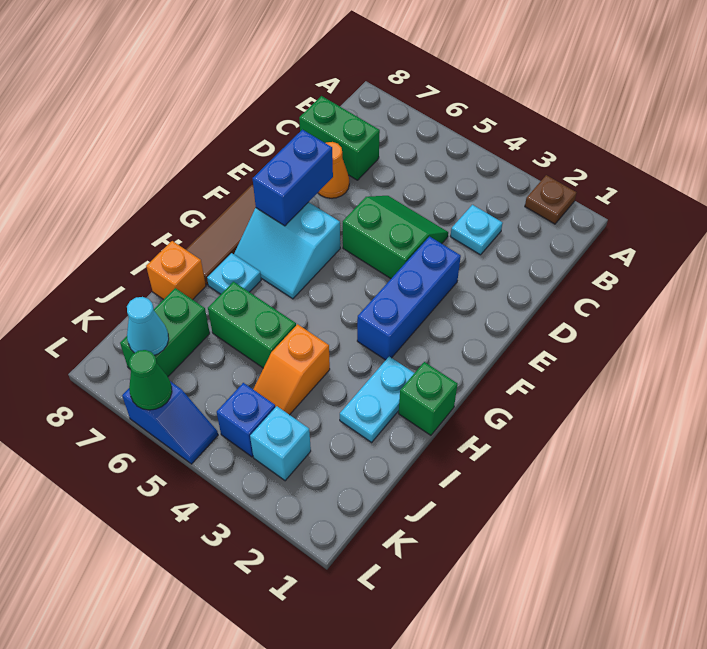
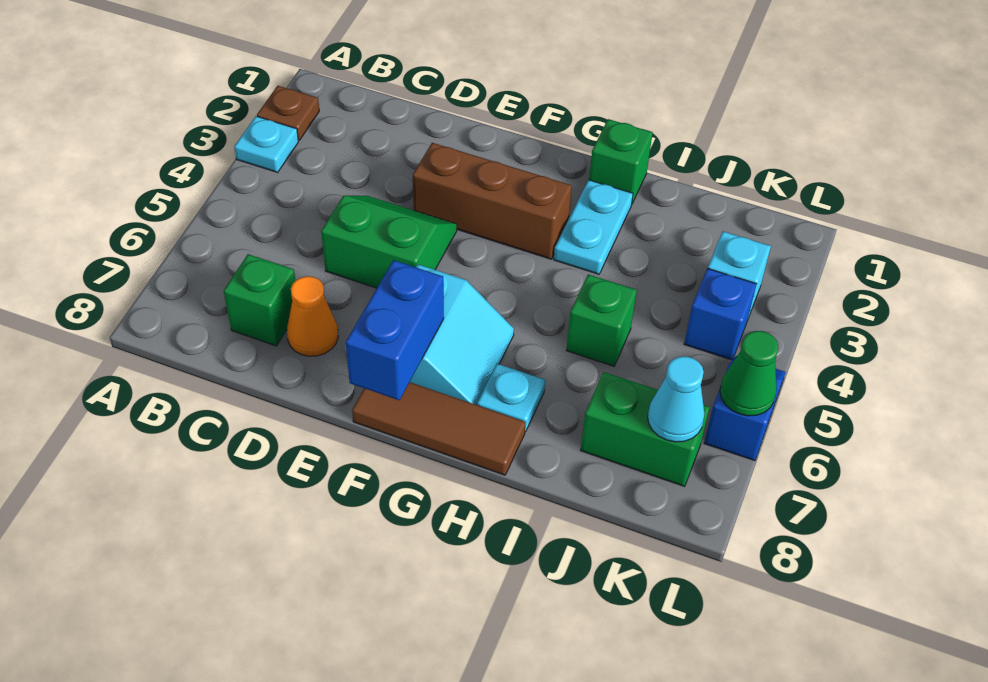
cyan plate C3 level 1 -> cyan plate A3 level 1
green brick C7:C8 level 1 -> green brick C7 level 1
green slope D4:E5 level 1 top E -> green slope D4:E5 level 1 top 5
blue brick E3:G3 level 1 -> brown brick E3:G3 level 1
blue brick E7:F7 level 2 -> blue brick F7:F8 level 2
cyan plate H2:I2 level 1 -> cyan plate H2:H3 level 1
orange slope I4:J4 level 1 top I -> none
green brick I5:I6 level 1 -> green brick I5 level 1
orange brick I8 level 1 -> none

